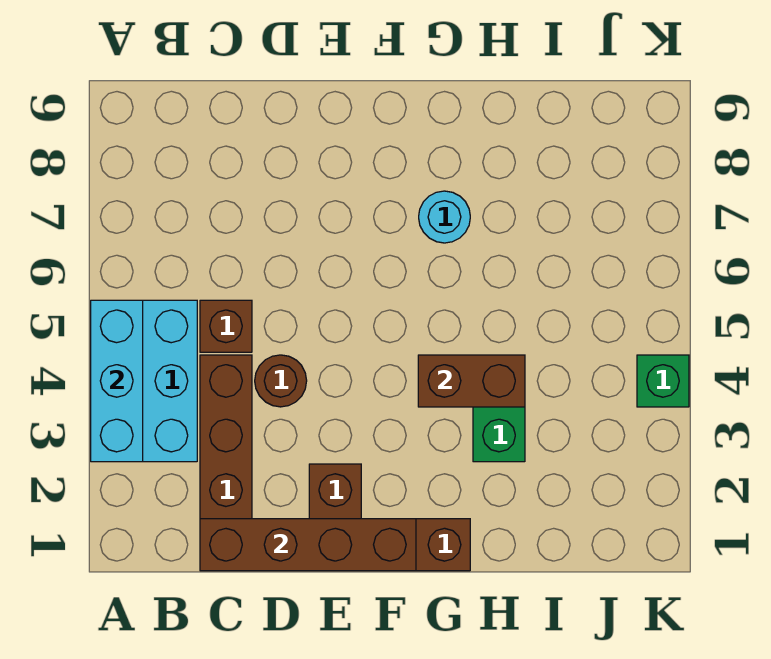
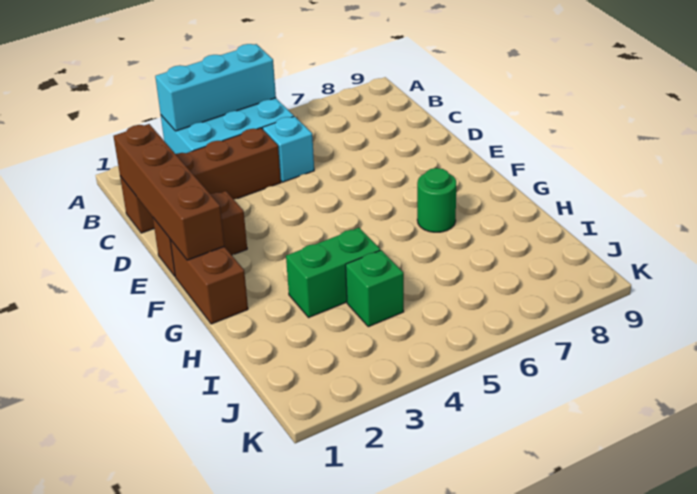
brown brick C5 level 1 -> cyan brick C5 level 1
brown round brick D4 level 1 -> none
brown brick G4:H4 level 2 -> none
cyan round brick G7 level 1 -> green round brick G7 level 1
green brick K4 level 1 -> green brick I4 level 1

